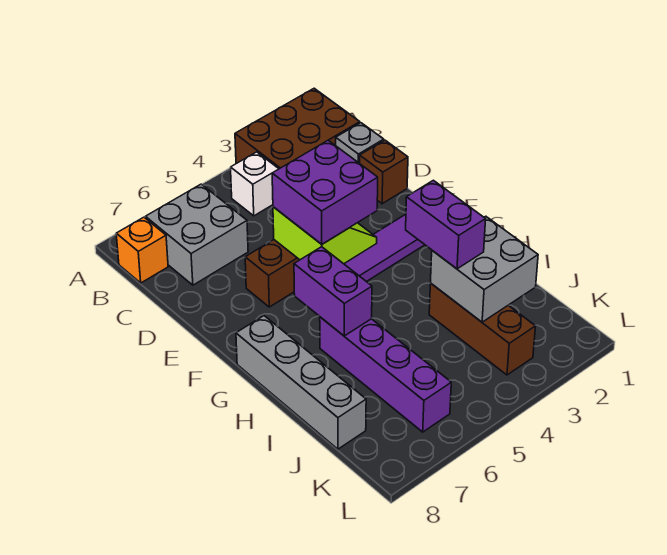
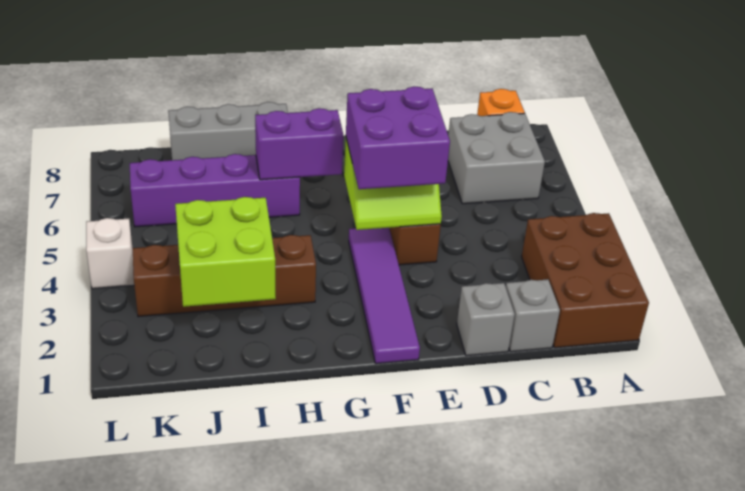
white brick B4 level 1 -> white brick L4 level 1
brown brick D1 level 1 -> grey brick D1 level 1
grey brick G8:J8 level 1 -> grey brick H8:J8 level 1
purple brick H3:I3 level 3 -> none
grey brick I2:J3 level 2 -> lime brick I2:J3 level 2
brown brick I3:K3 level 1 -> brown brick H3:K3 level 1

